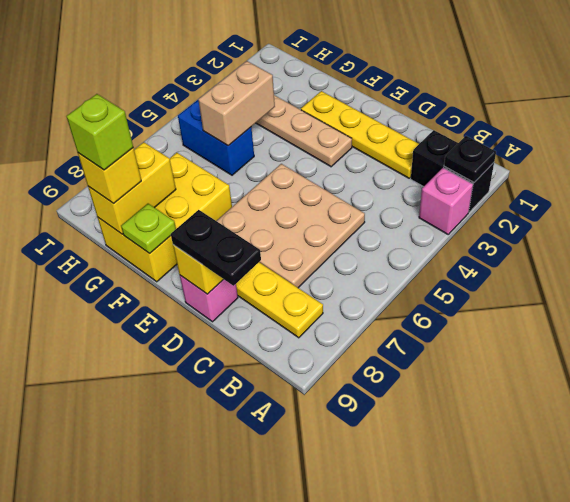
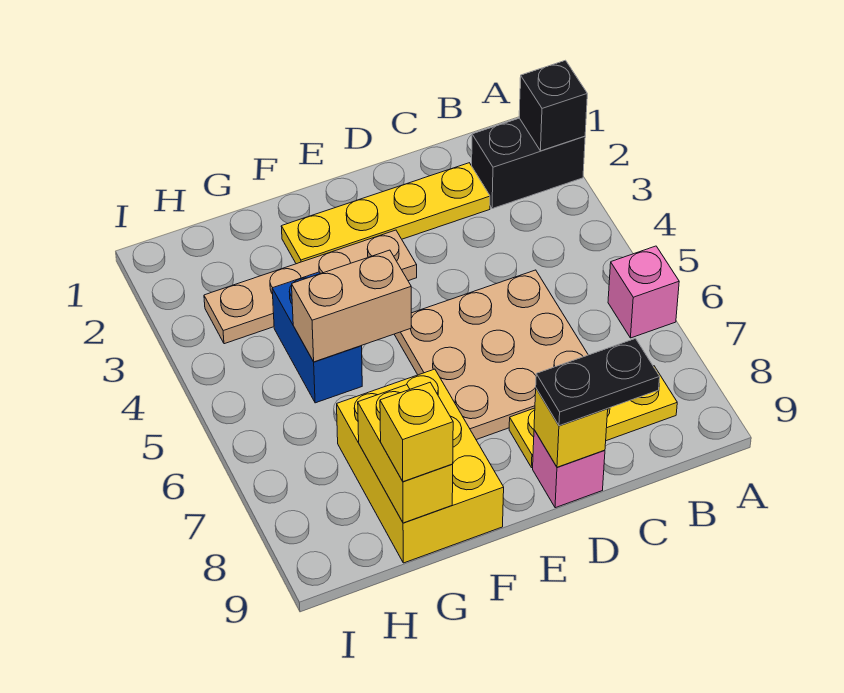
black plate A2 level 2 -> black brick A2 level 2
pink brick A3 level 1 -> pink brick A6 level 1
lime plate F9 level 2 -> none
tan brick G4:G5 level 2 -> tan brick F5:G5 level 2
blue brick G5:H5 level 1 -> blue brick G4:G5 level 1
lime brick G9 level 4 -> none

